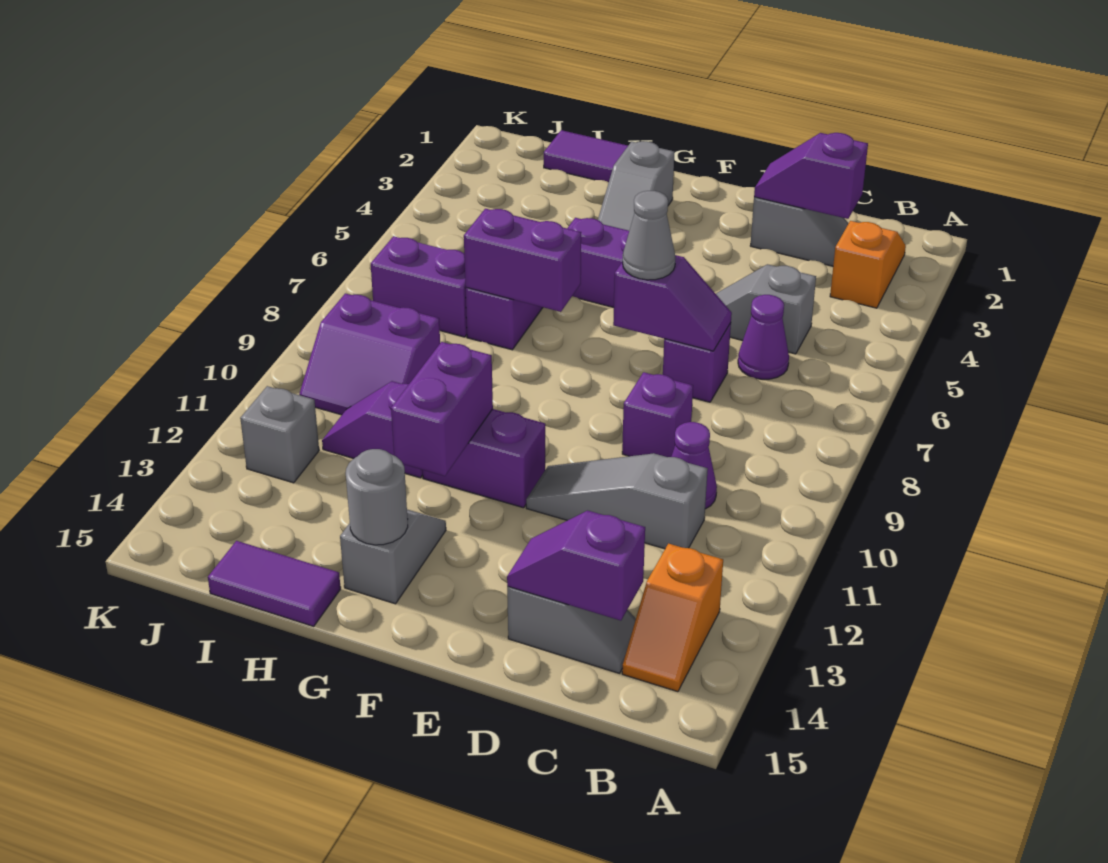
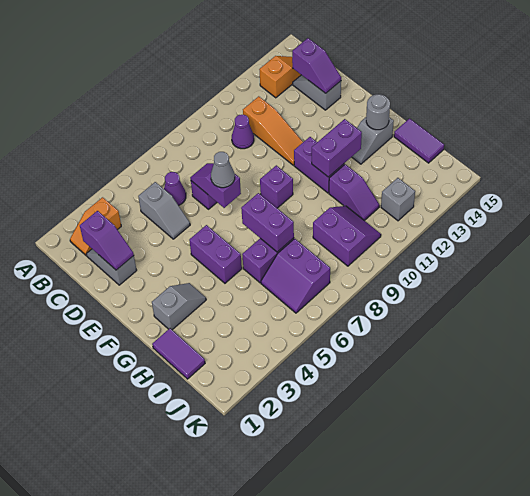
grey slope C11:E11 level 1 top C -> orange slope C11:E11 level 1 top C
purple brick D9 level 1 -> purple brick F9 level 1

